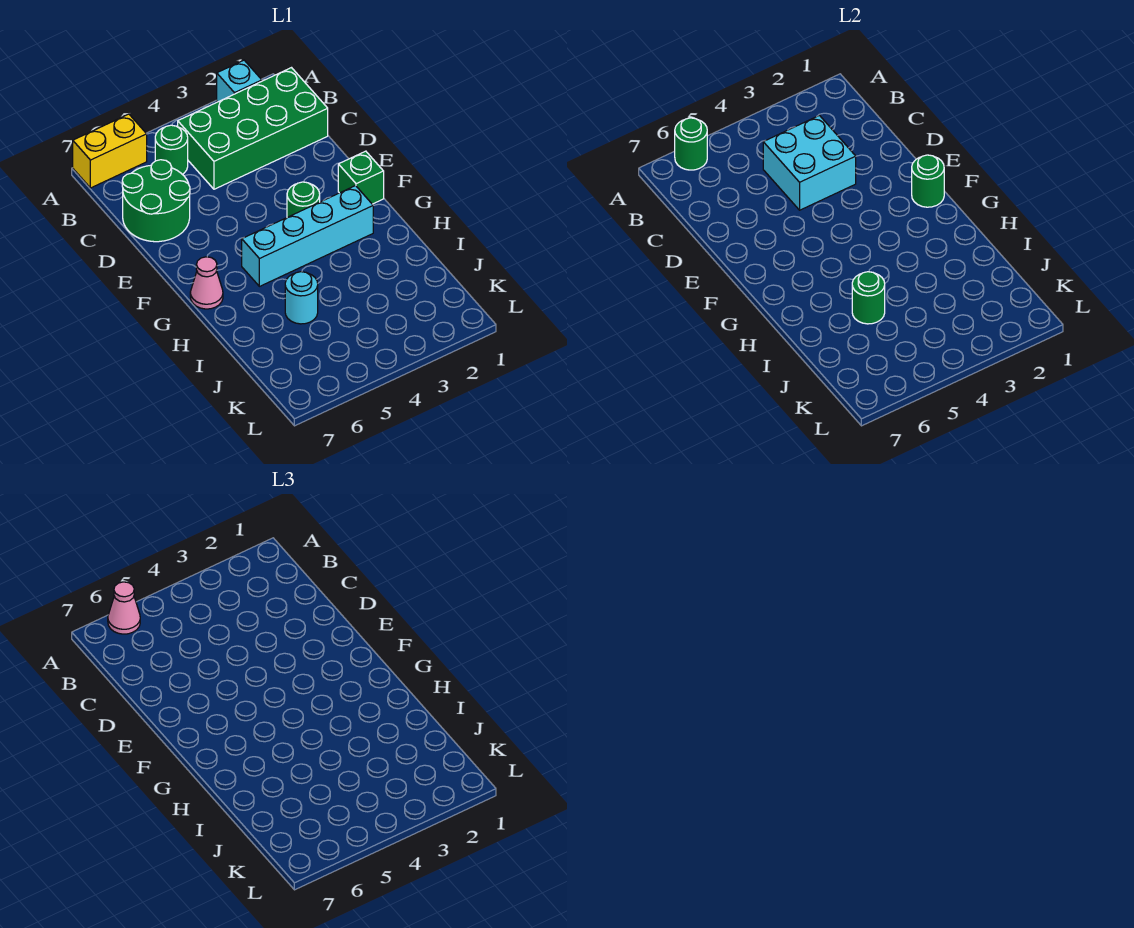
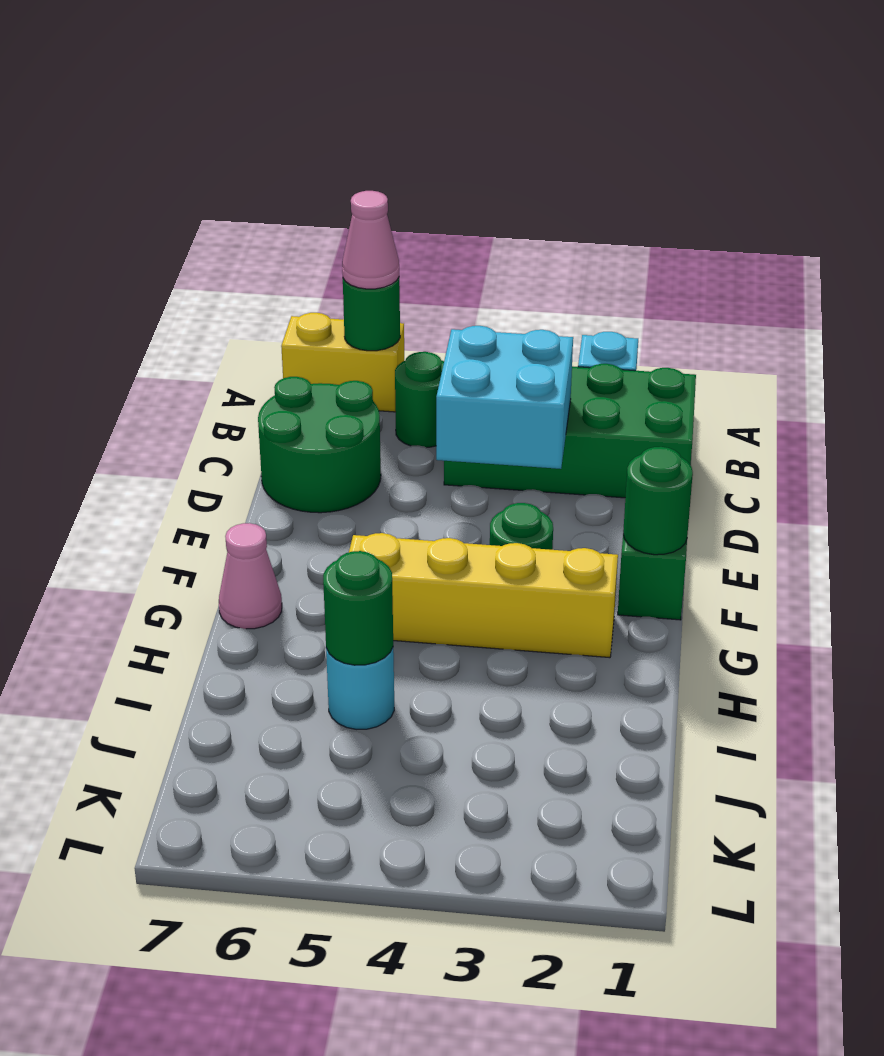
cyan brick G2:G5 level 1 -> yellow brick G2:G5 level 1

